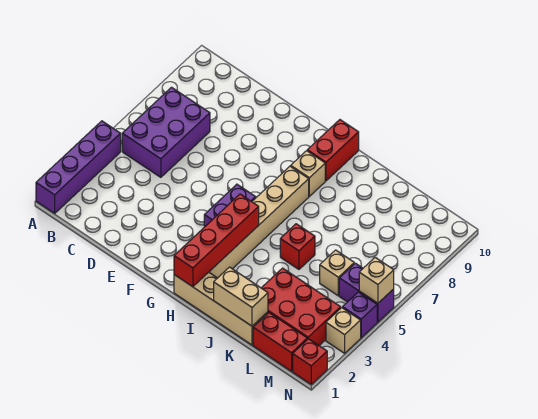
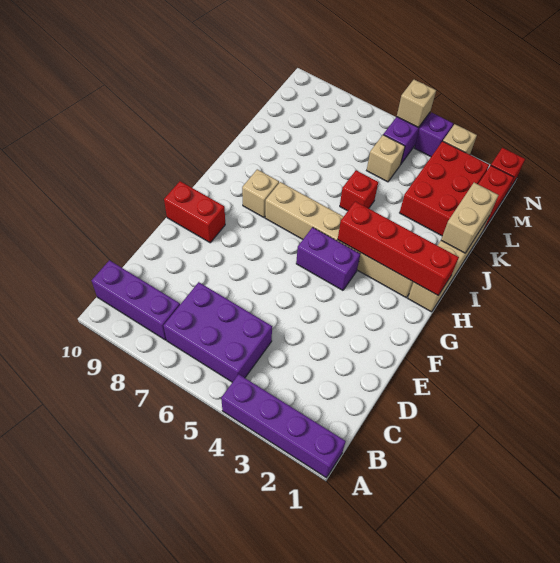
none -> purple brick B8:B10 level 1
red brick H9:H10 level 1 -> red brick F9:F10 level 1

